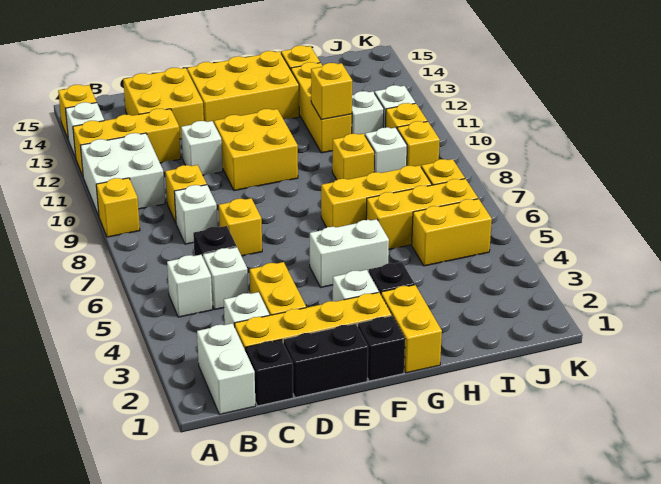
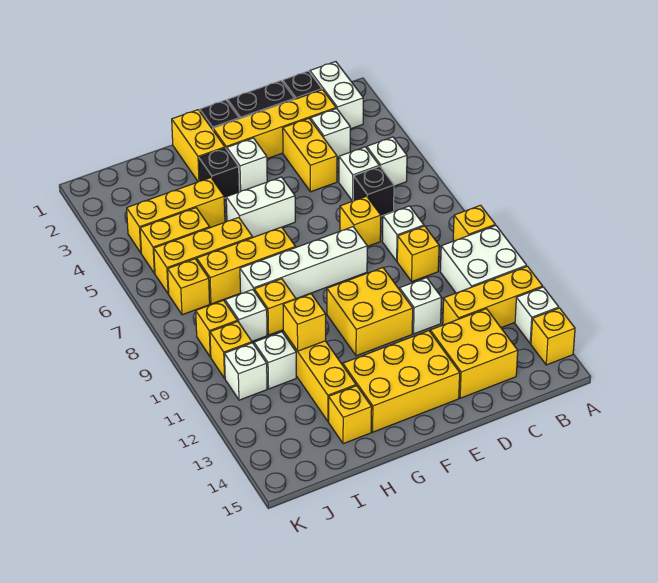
none -> white brick E8:H8 level 1
none -> yellow brick H4:J4 level 1

